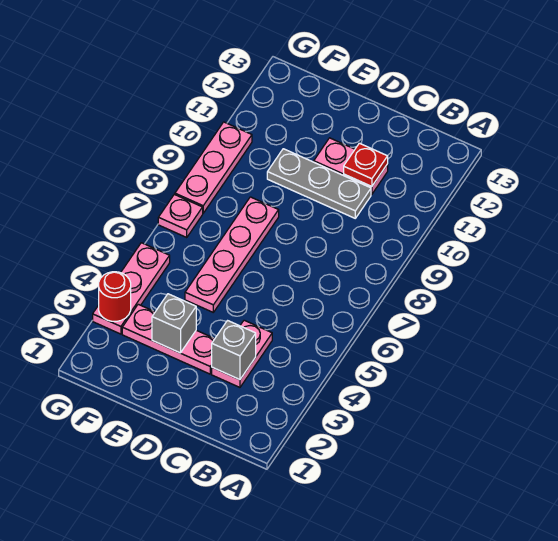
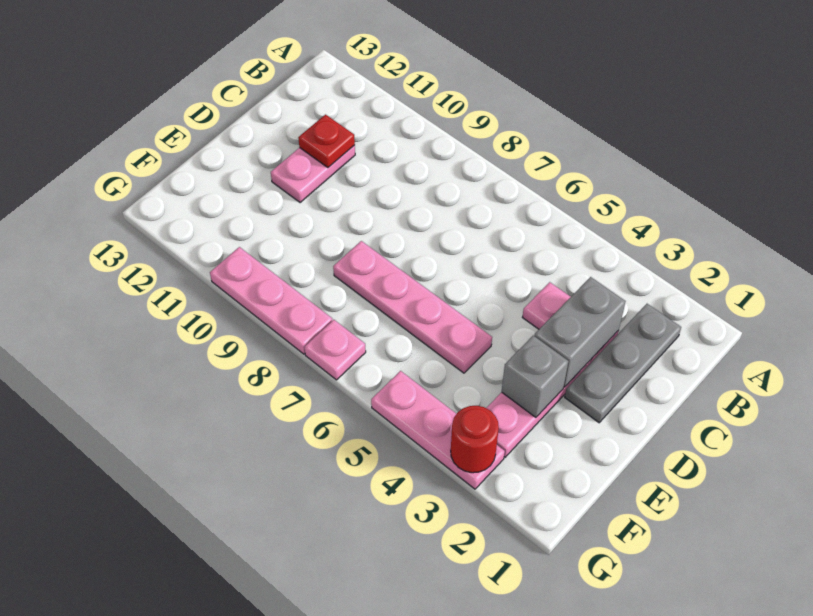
grey brick C3 level 2 -> grey brick C3:D3 level 2
grey plate C10:E10 level 1 -> grey plate B2:D2 level 1

